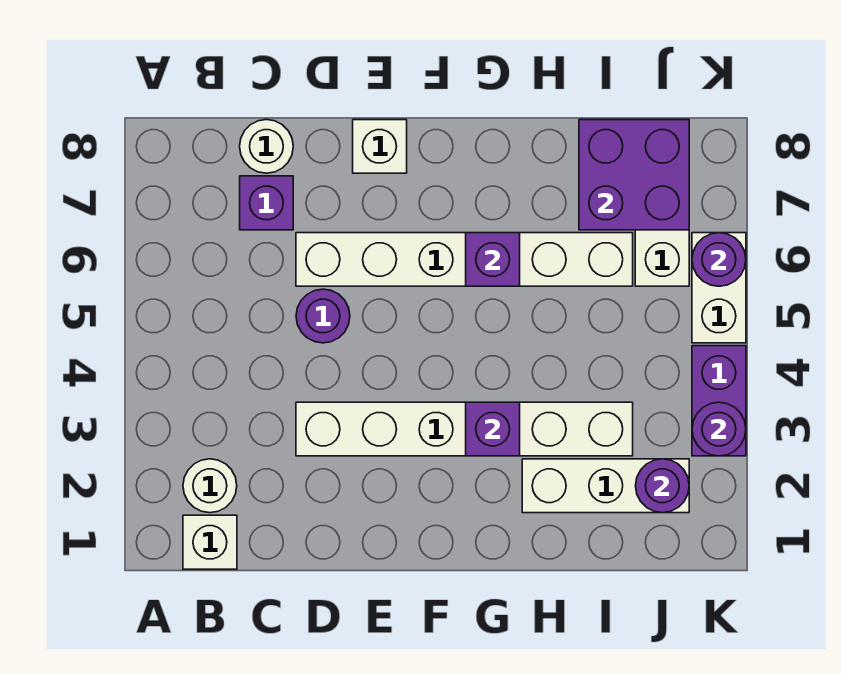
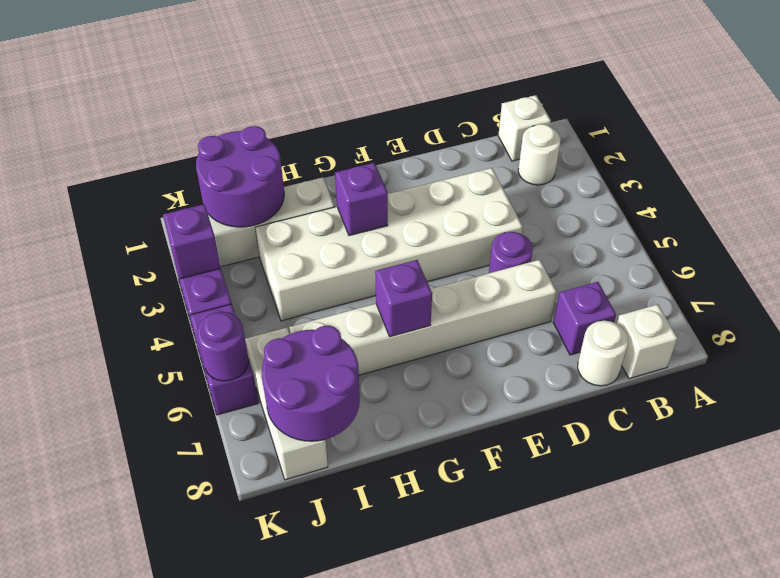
white brick D3:I3 level 1 -> white brick D3:I4 level 1
white brick E8 level 1 -> white brick B8 level 1
purple brick I7:J8 level 2 -> purple round brick I7:J8 level 2
purple round brick J2 level 2 -> purple round brick I1:J2 level 2
purple round brick K3 level 2 -> purple brick K3 level 2
white brick K5:K6 level 1 -> purple brick K5:K6 level 1

